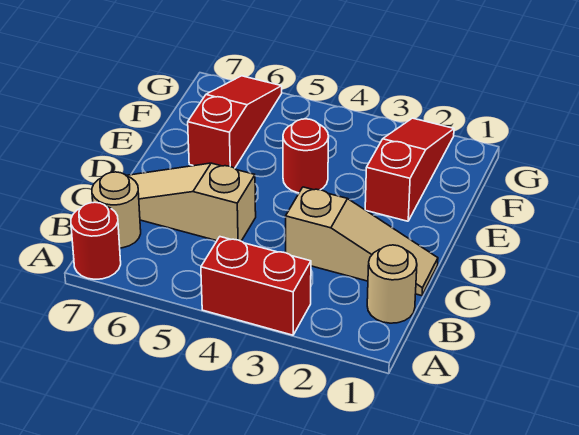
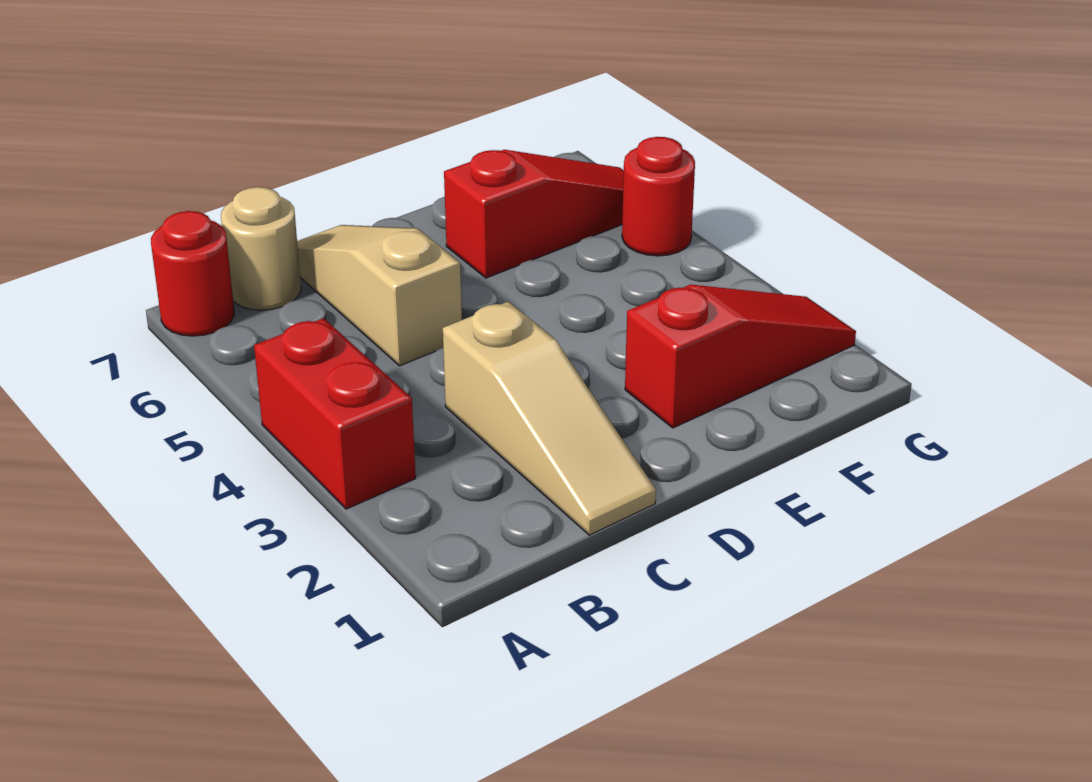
tan round brick B1 level 1 -> none
red round brick E4 level 1 -> red round brick G5 level 1

